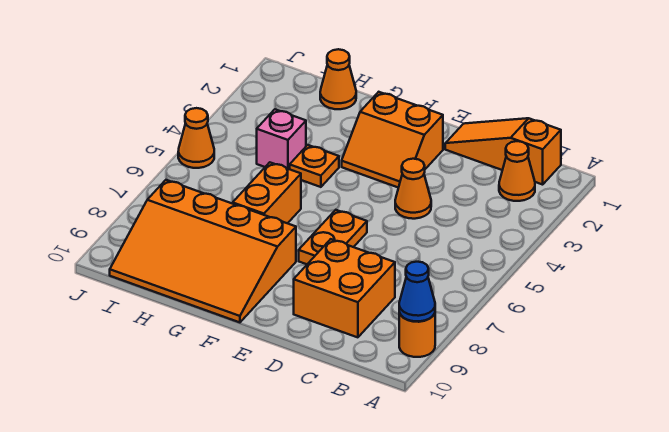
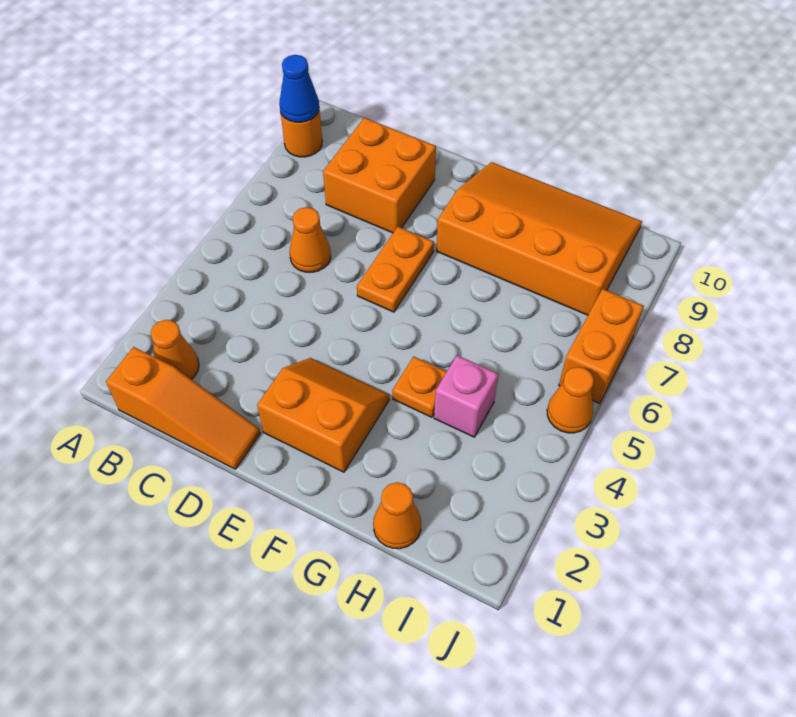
orange cone D4 level 1 -> orange cone C6 level 1
orange brick G6:G7 level 1 -> orange brick J6:J7 level 1

